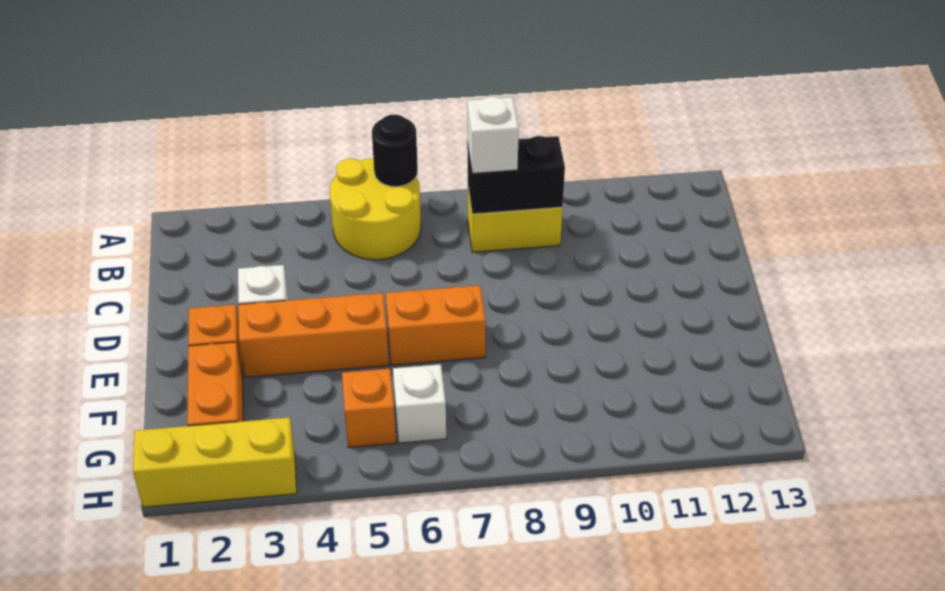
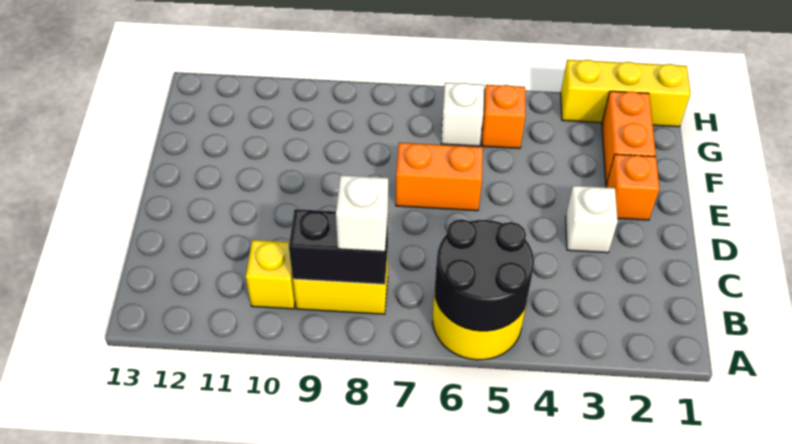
black round brick A6 level 2 -> black round brick A5:B6 level 2
none -> yellow brick B10 level 1
orange brick E3:E5 level 1 -> none

